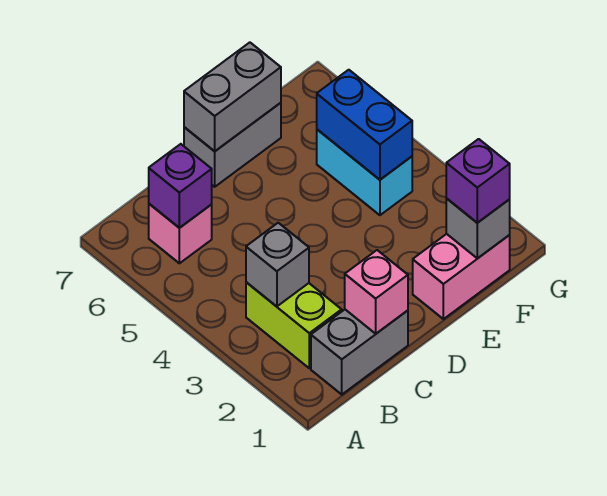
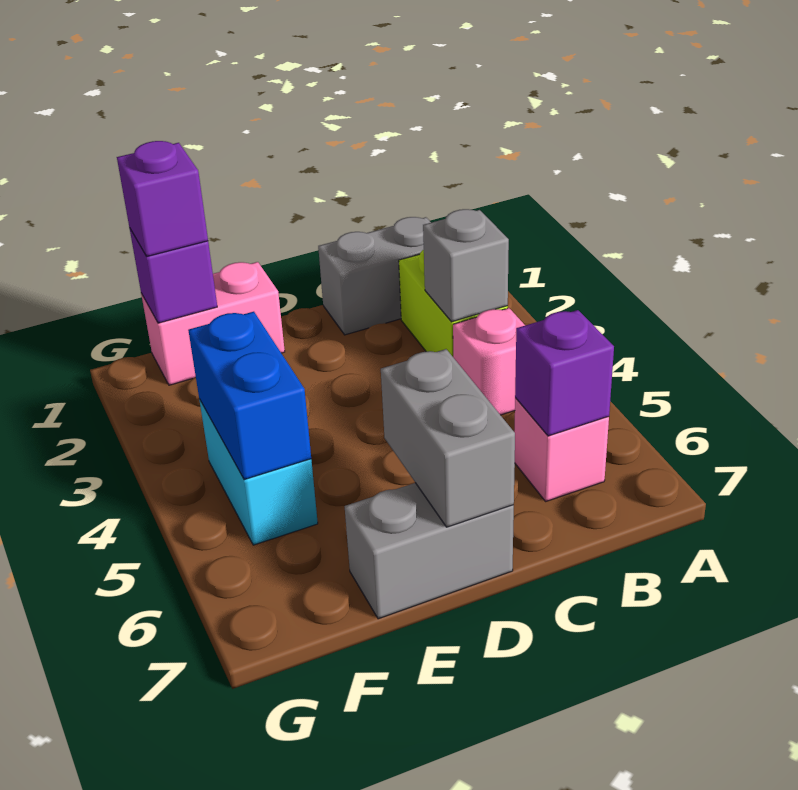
pink brick C1 level 2 -> pink brick B4 level 1
grey brick D7:E7 level 2 -> grey brick D6:D7 level 2
grey brick F1 level 2 -> purple brick F1 level 2

